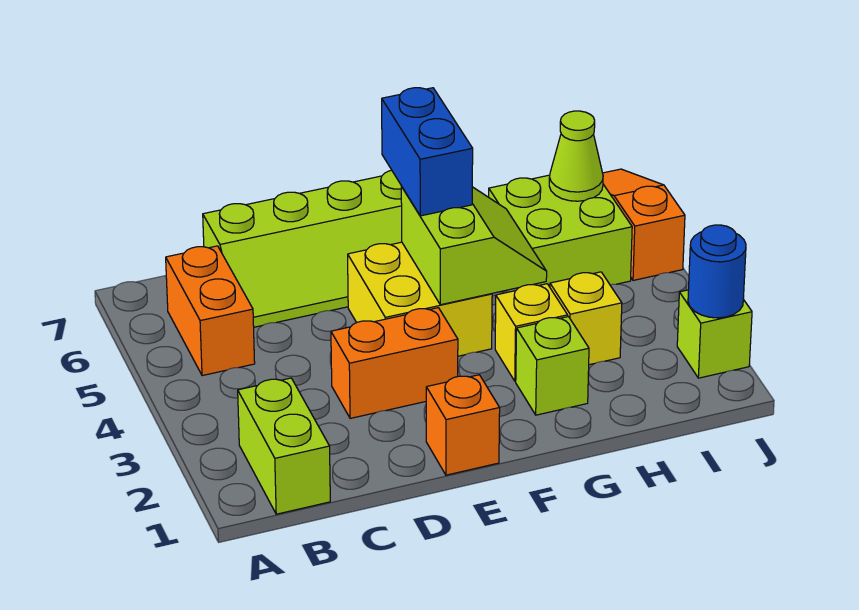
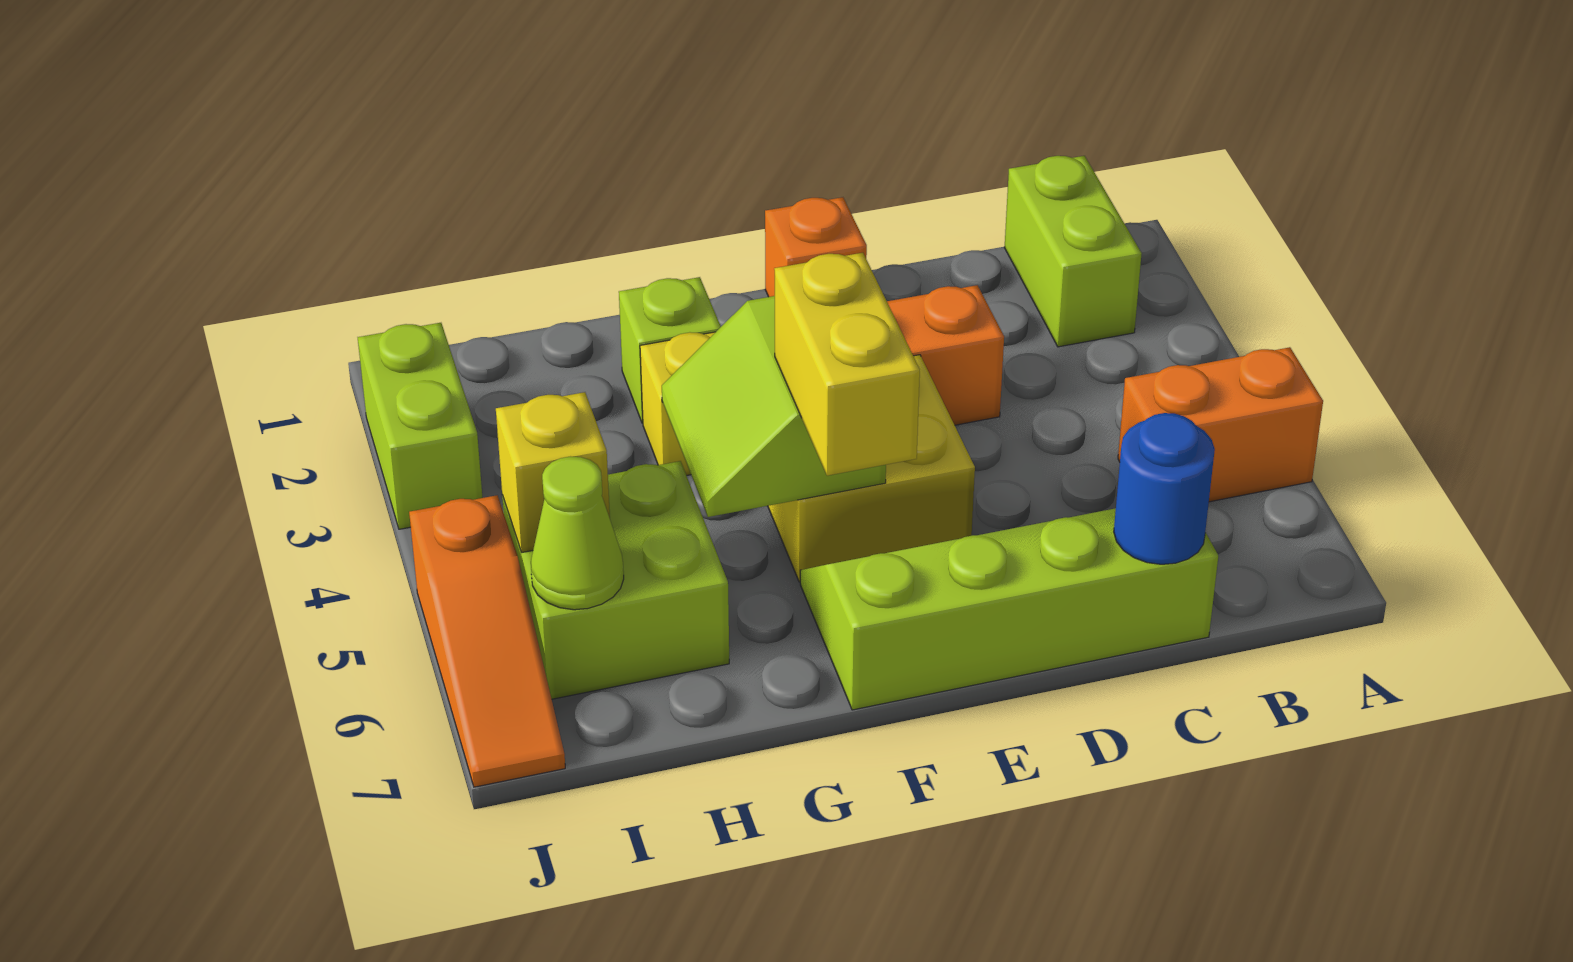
orange brick B5:B6 level 1 -> orange brick A5:B5 level 1
blue brick F5:F6 level 3 -> yellow brick F5:F6 level 3
yellow brick H3 level 1 -> yellow brick I5 level 2
lime brick J2 level 1 -> lime brick J2:J3 level 1
blue round brick J2 level 2 -> blue round brick C7 level 2

